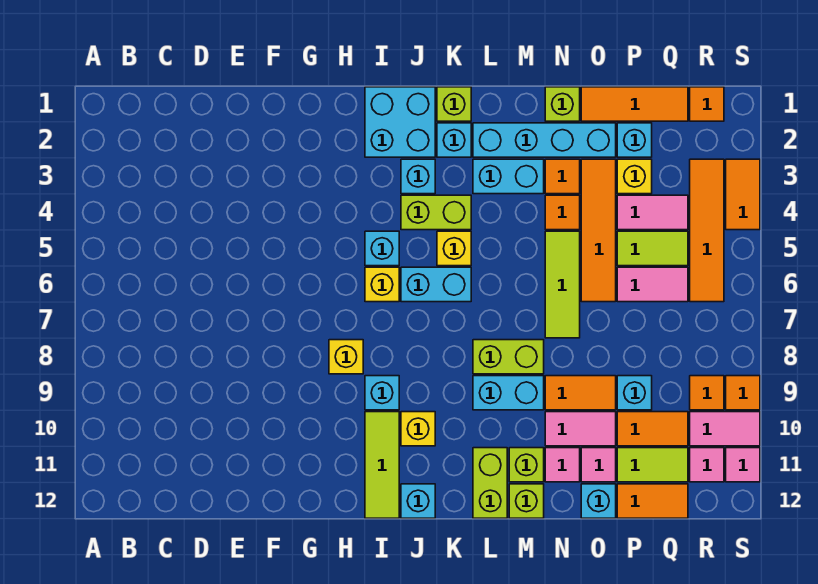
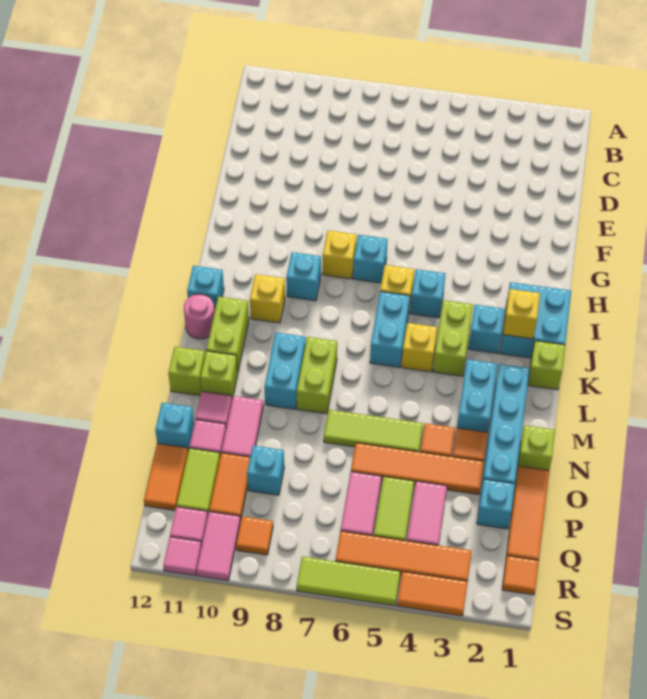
lime tile I10:I12 level 1 -> lime tile S5:S7 level 1
cyan brick K2 level 1 -> cyan brick H7 level 1
none -> pink round brick K12 level 1
lime brick L11:L12 level 1 -> lime brick K11:L11 level 1
orange tile N9:O9 level 1 -> none
yellow brick P3 level 1 -> yellow brick J2 level 2
orange tile S9 level 1 -> none

